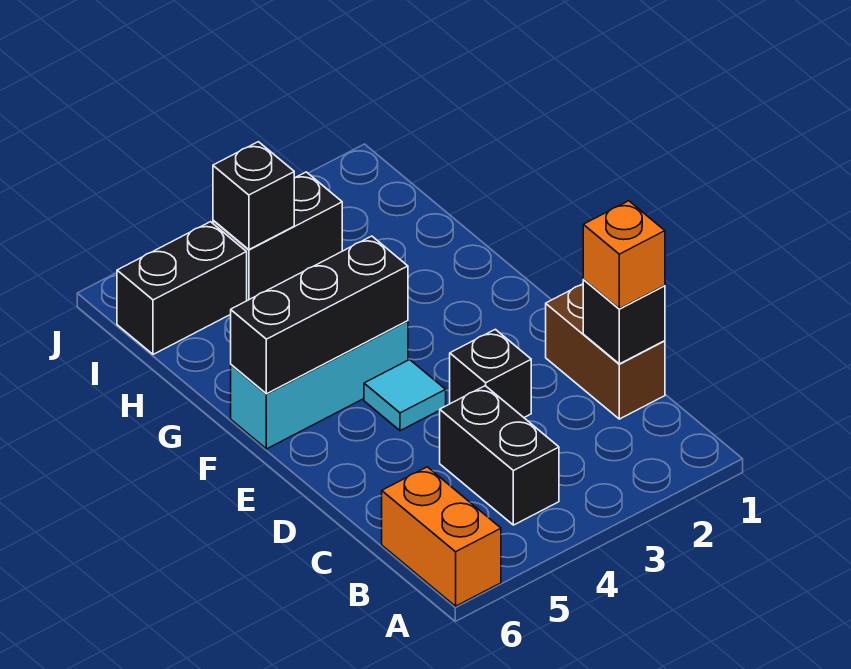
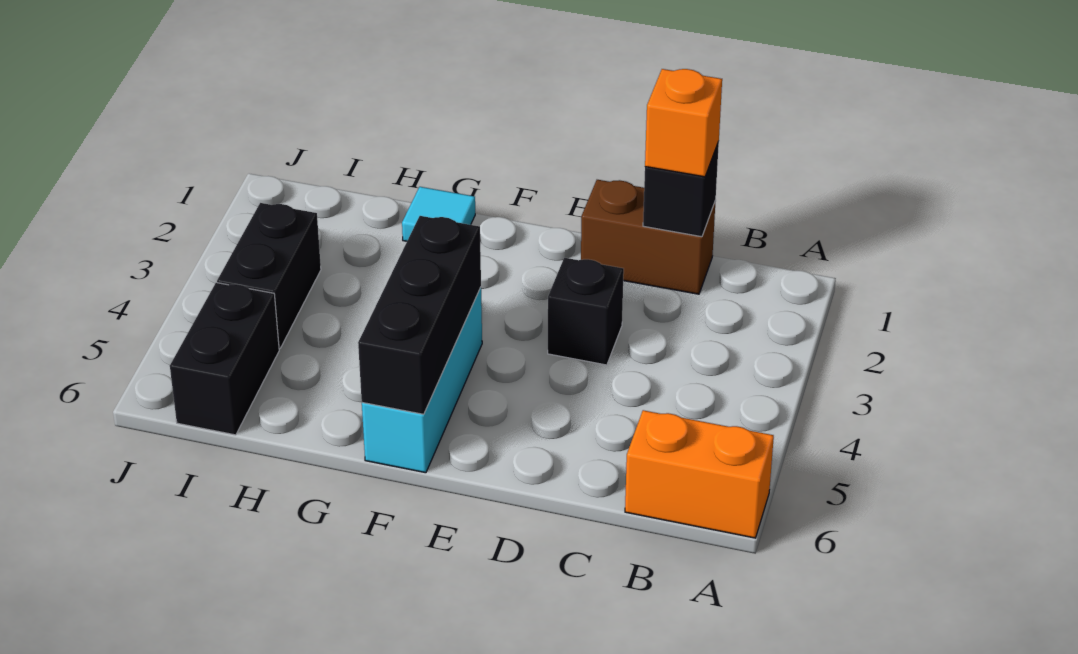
black brick B4:C4 level 1 -> none
cyan tile E4 level 1 -> cyan tile G1 level 1
black brick I4 level 2 -> none

